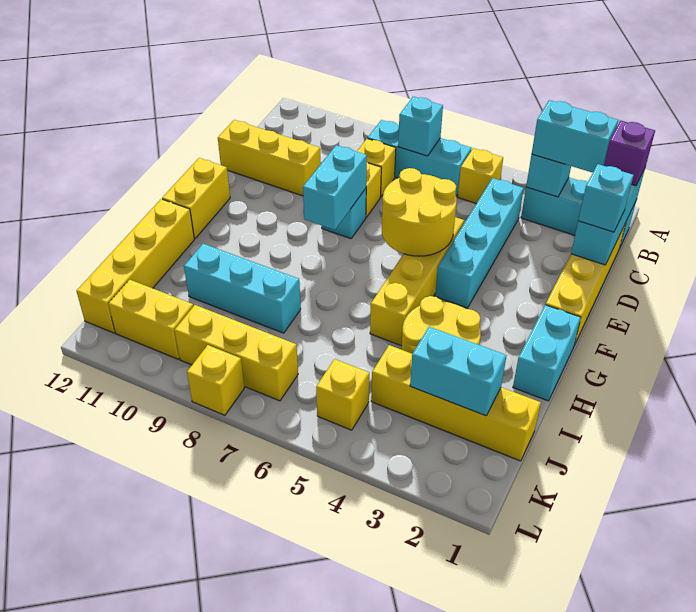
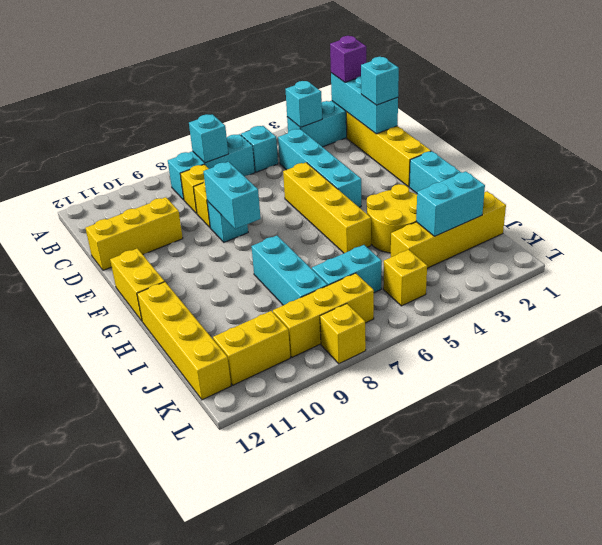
cyan brick B2:B3 level 3 -> cyan brick J6:J7 level 1
yellow brick B5 level 1 -> cyan brick B5 level 1
yellow round brick E5:F6 level 2 -> none
cyan brick I8:I10 level 1 -> cyan brick H8:J8 level 1

